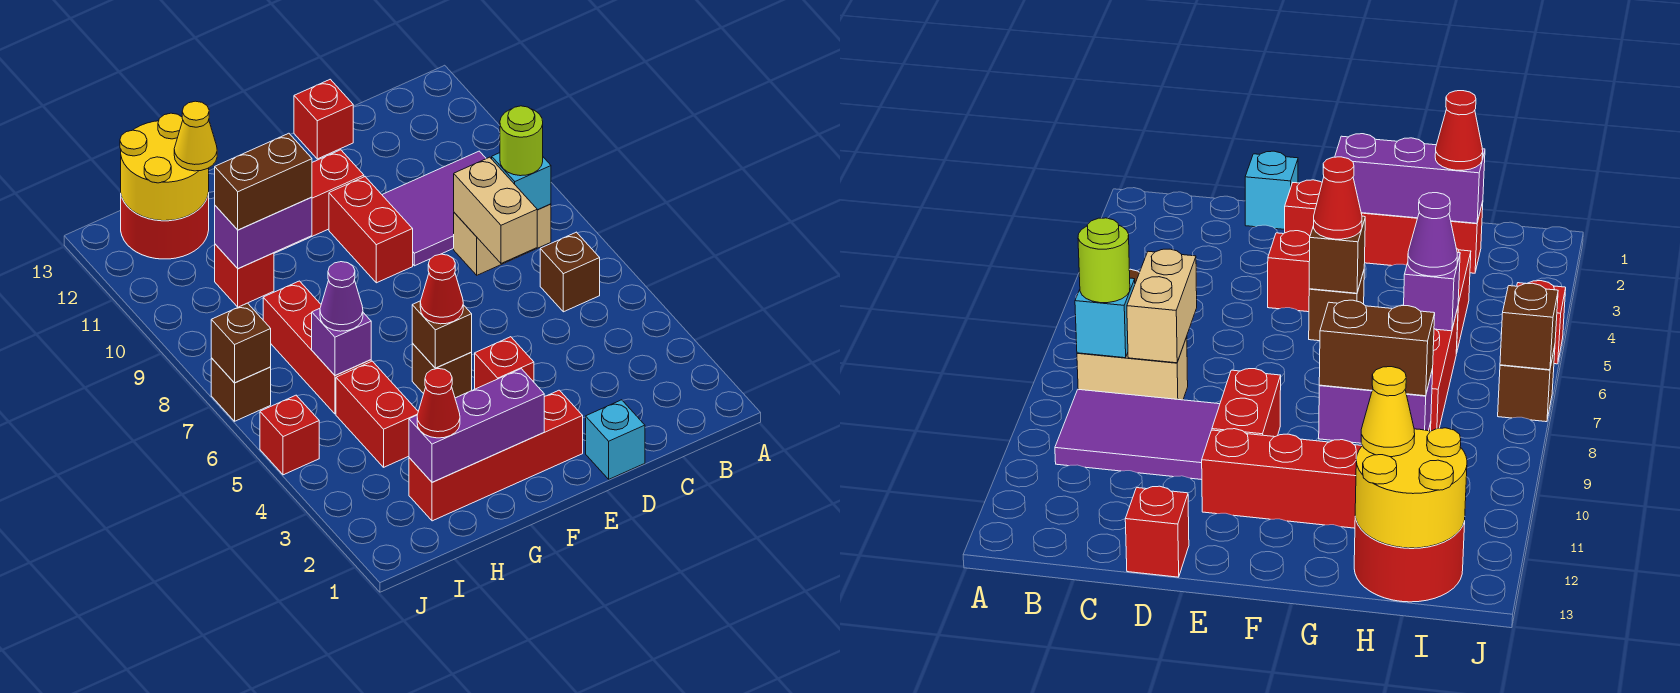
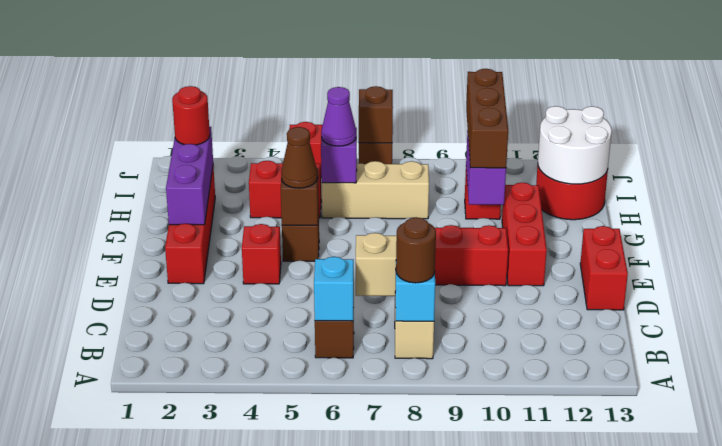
lime round brick B8 level 3 -> brown round brick B8 level 3
purple tile B9:D10 level 1 -> none
cyan brick D1 level 1 -> cyan brick B6 level 2
red brick D13 level 1 -> red brick D13:E13 level 1
red cone F5 level 3 -> brown cone F5 level 3
brown brick G10:H10 level 3 -> brown brick G10:I10 level 3
red cone H2 level 3 -> red round brick H2 level 3
red brick H6:H8 level 1 -> tan brick H6:H8 level 1
yellow round brick H12:I13 level 2 -> white round brick H12:I13 level 2
yellow cone H12 level 3 -> none

